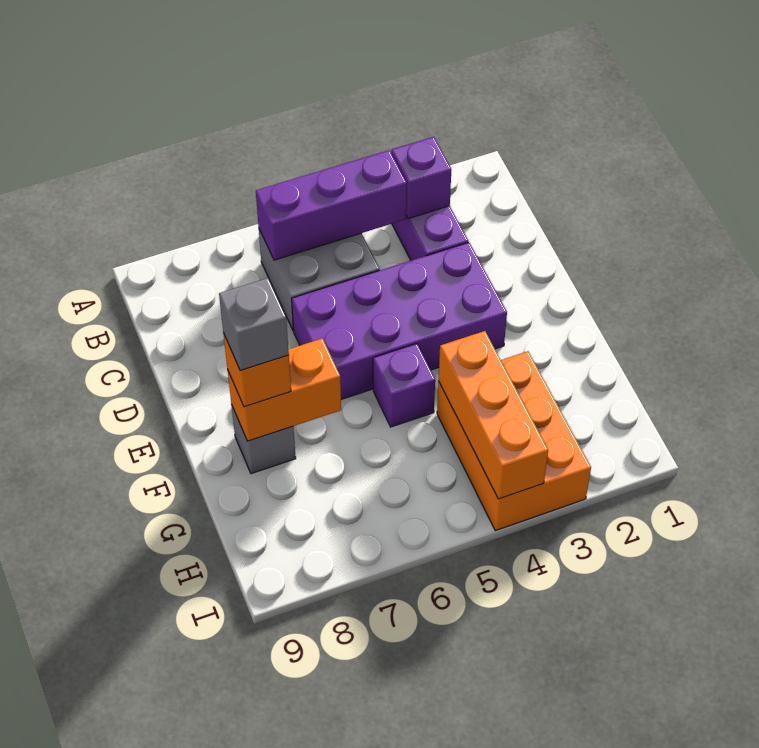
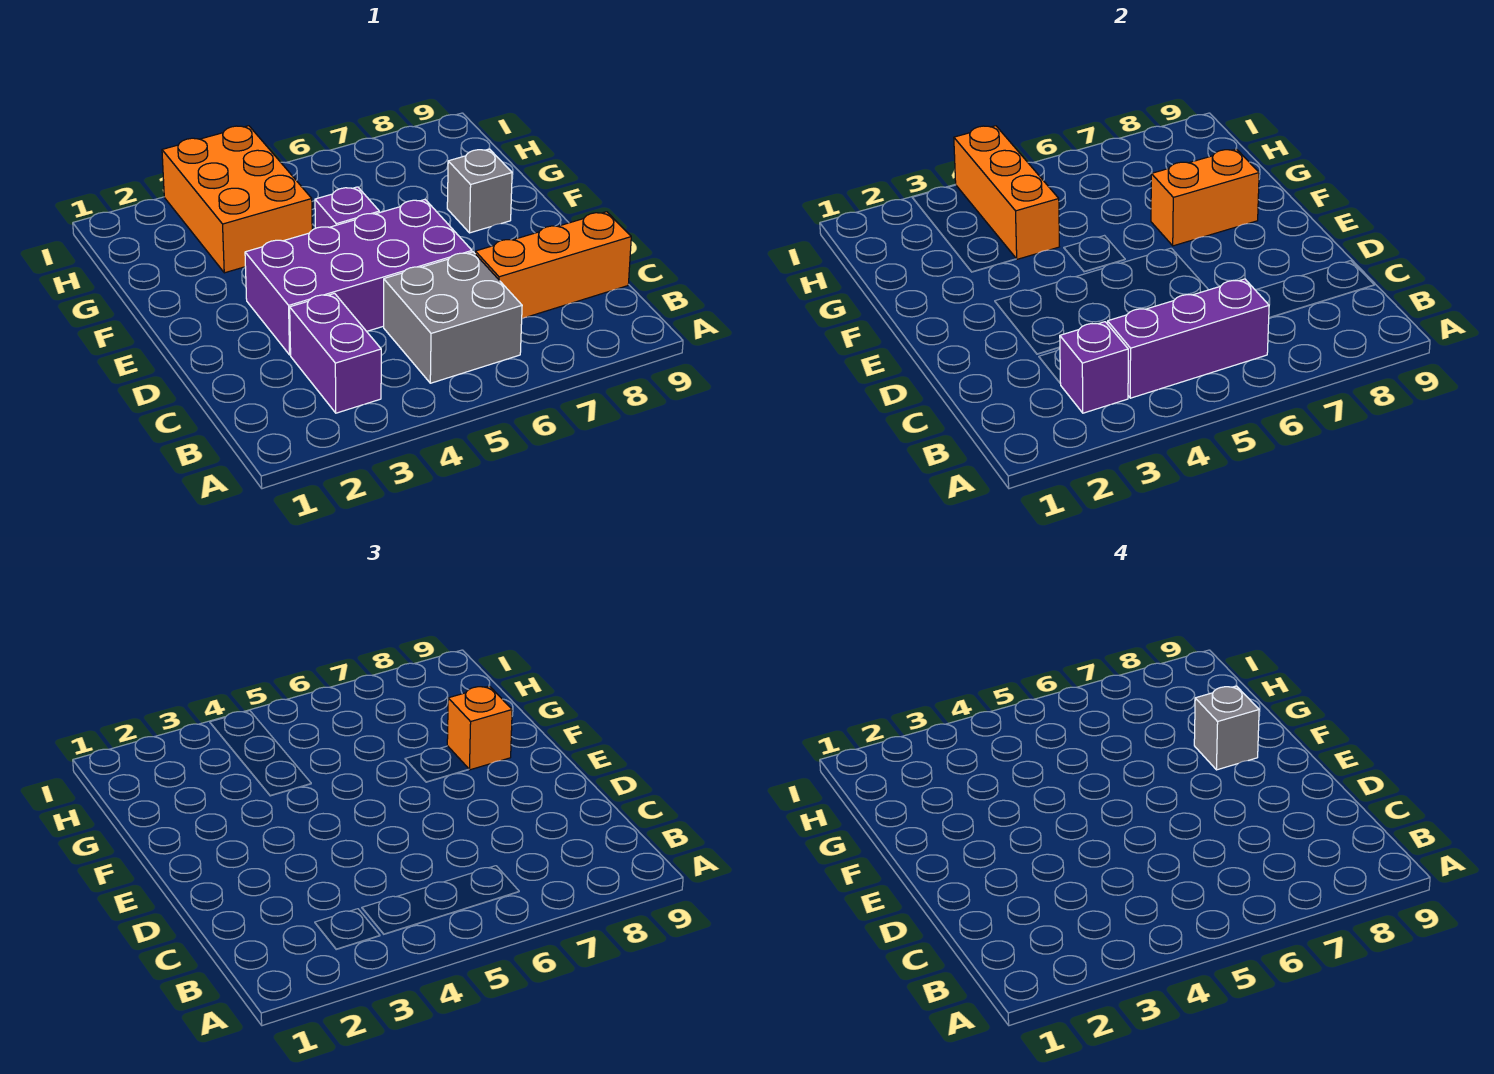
none -> orange brick C7:C9 level 1

